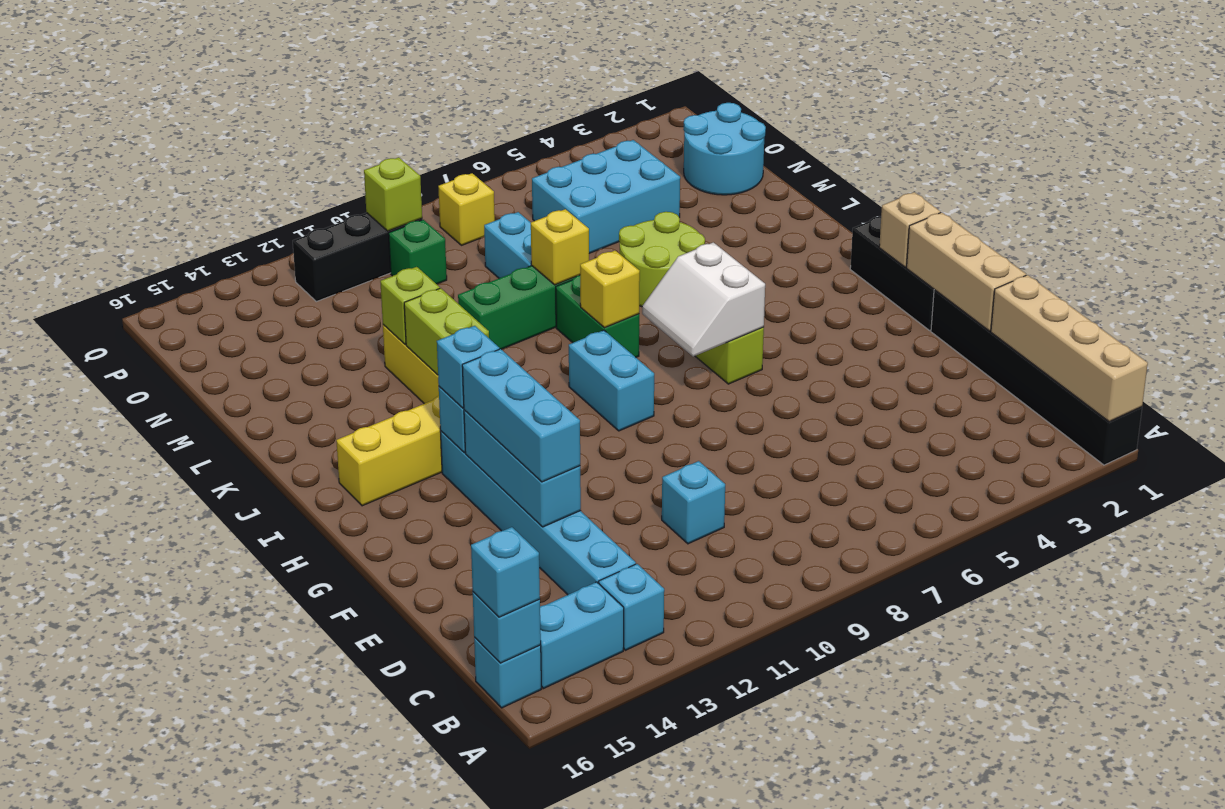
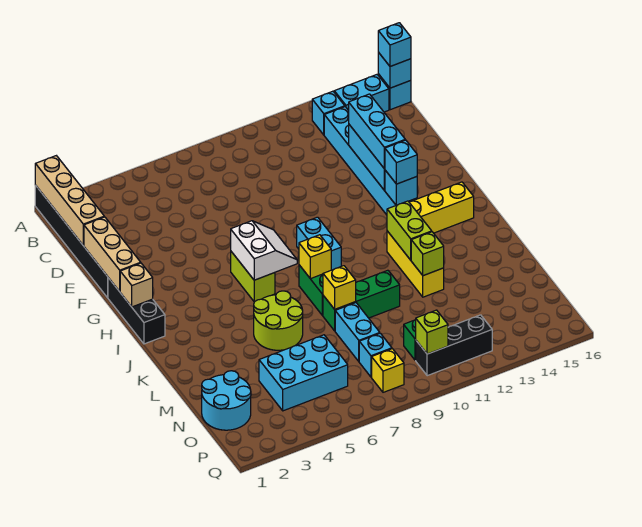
cyan brick D10 level 1 -> cyan brick O8 level 1

